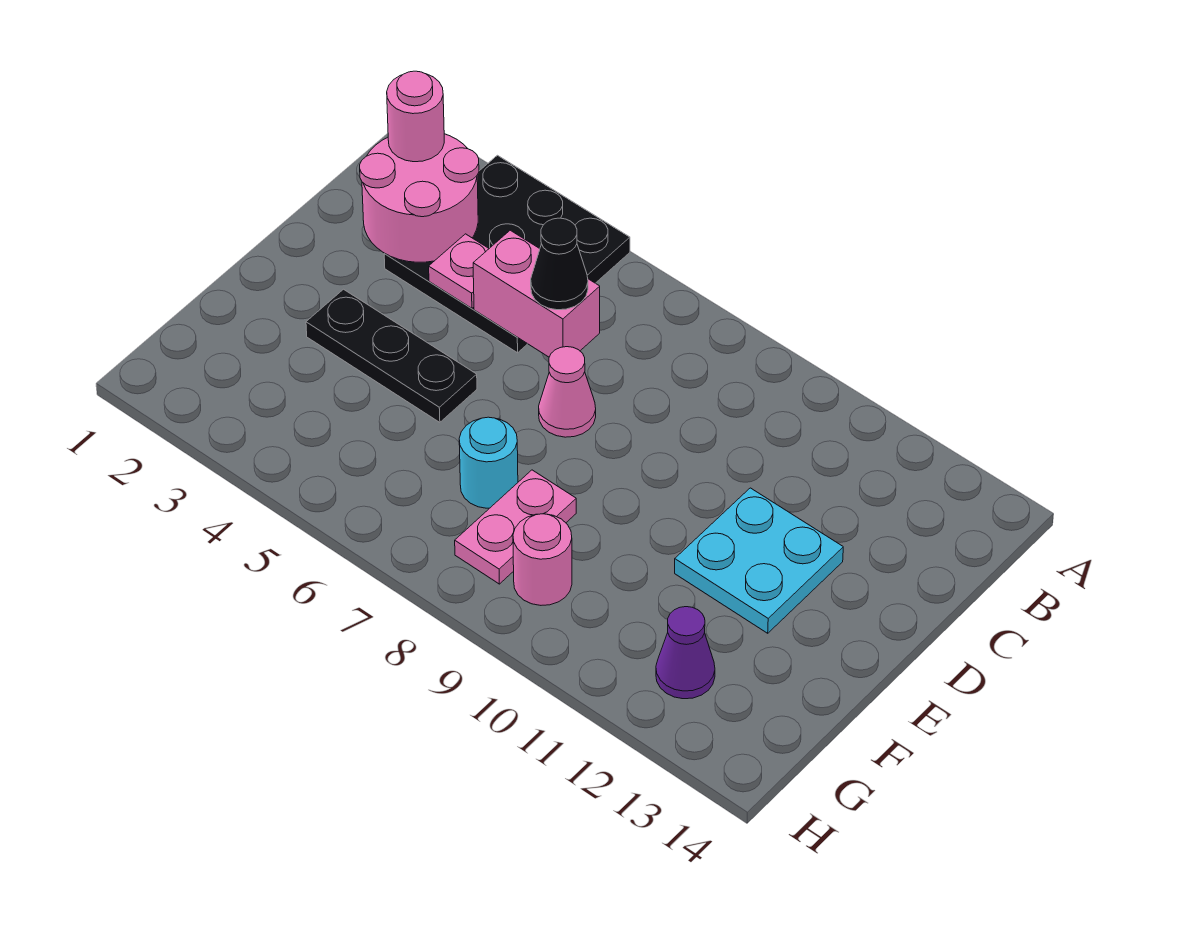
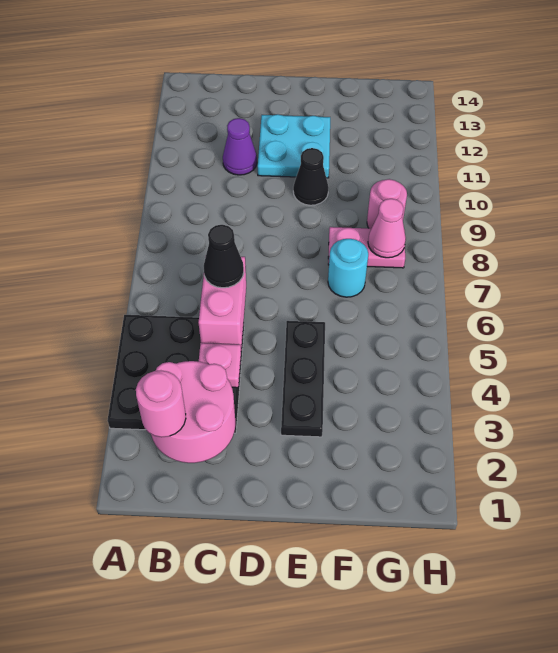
pink cone D7 level 1 -> pink cone G8 level 2
none -> black cone E10 level 1
purple cone G12 level 1 -> purple cone C11 level 1

